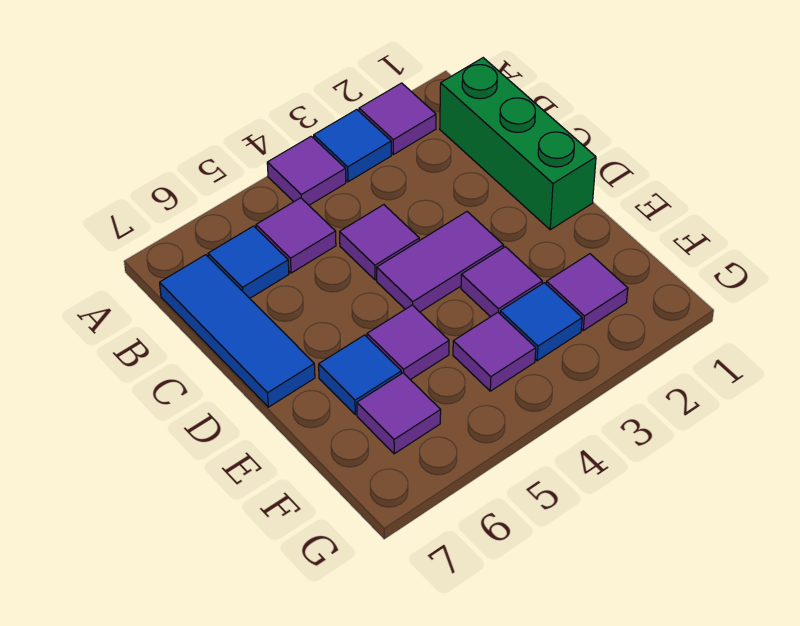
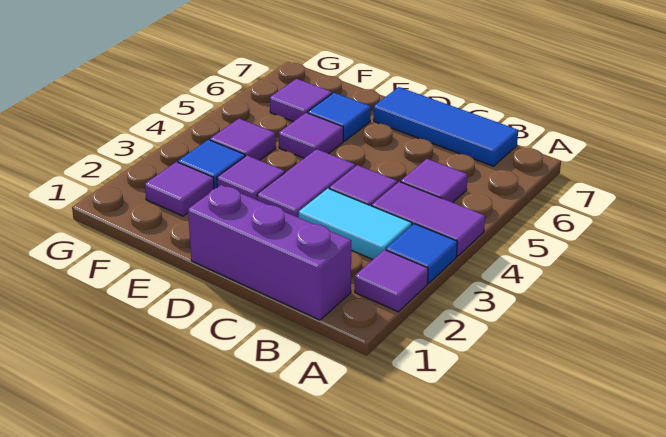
purple tile A4 level 1 -> purple tile A4:B4 level 1
green brick B1:D1 level 1 -> purple brick B1:D1 level 1
none -> cyan tile B3:C3 level 1
blue tile B6 level 1 -> none

